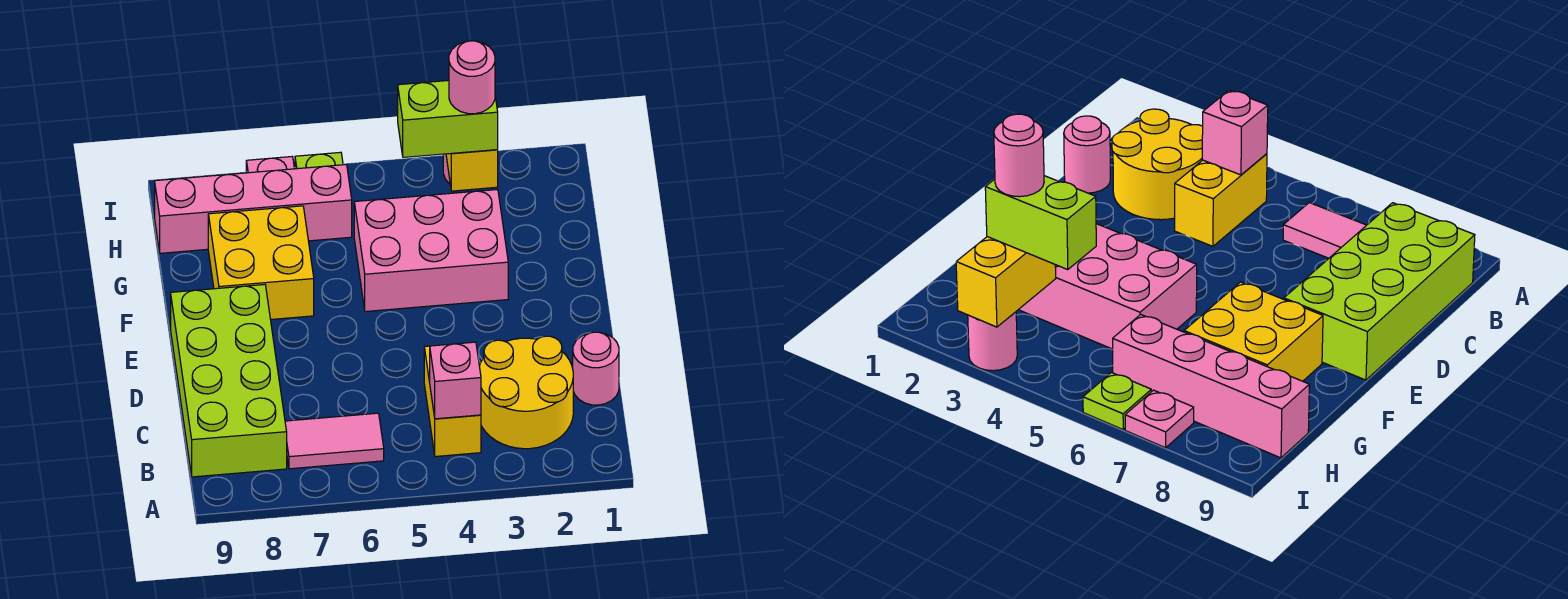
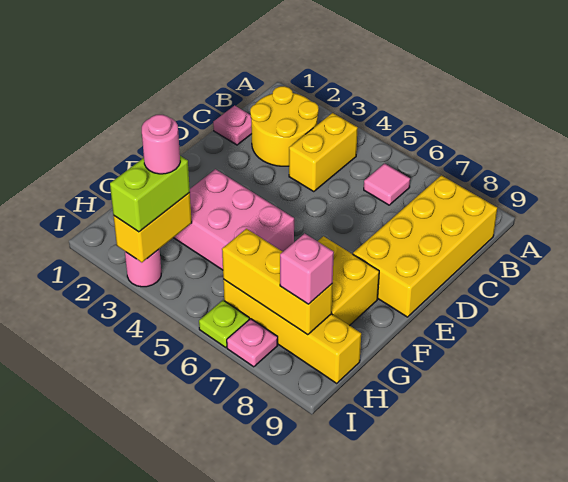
pink brick B4 level 2 -> pink brick H8 level 3
pink tile B6:B7 level 1 -> pink tile B6 level 1
lime brick B8:E9 level 1 -> yellow brick B8:E9 level 1
pink round brick C1 level 1 -> pink plate C1 level 1
lime brick H3:H4 level 3 -> lime brick H3:I3 level 3
pink brick H6:H9 level 1 -> yellow brick H6:H9 level 1
none -> yellow brick H6:H8 level 2

